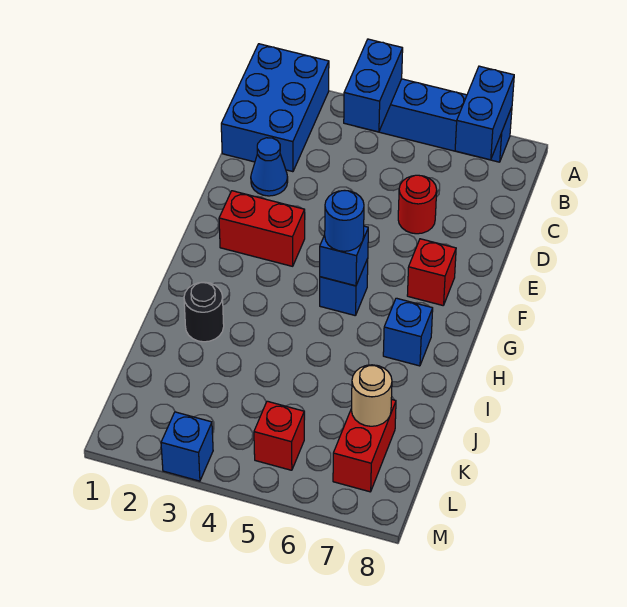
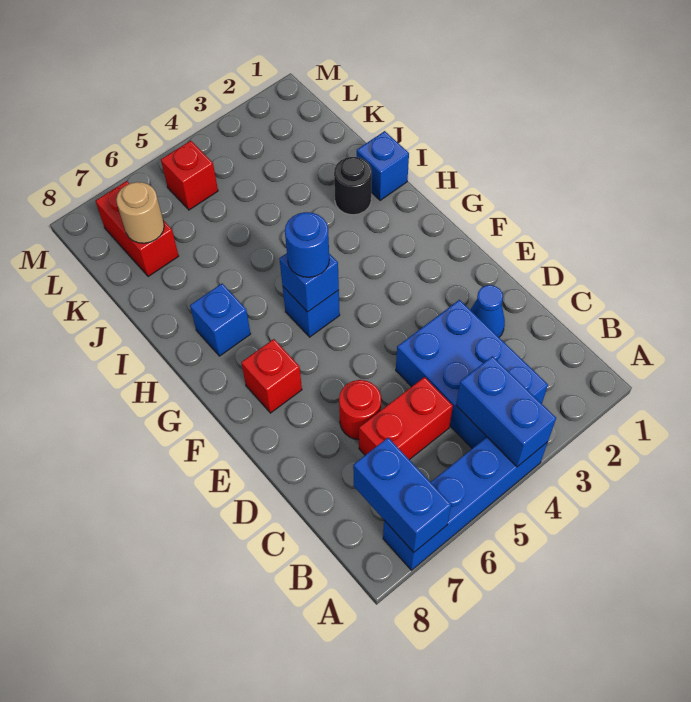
blue brick A1:C2 level 1 -> blue brick B3:D4 level 1
red brick F2:F3 level 1 -> red brick C5:C6 level 1
blue brick M3 level 1 -> blue brick I1 level 1

